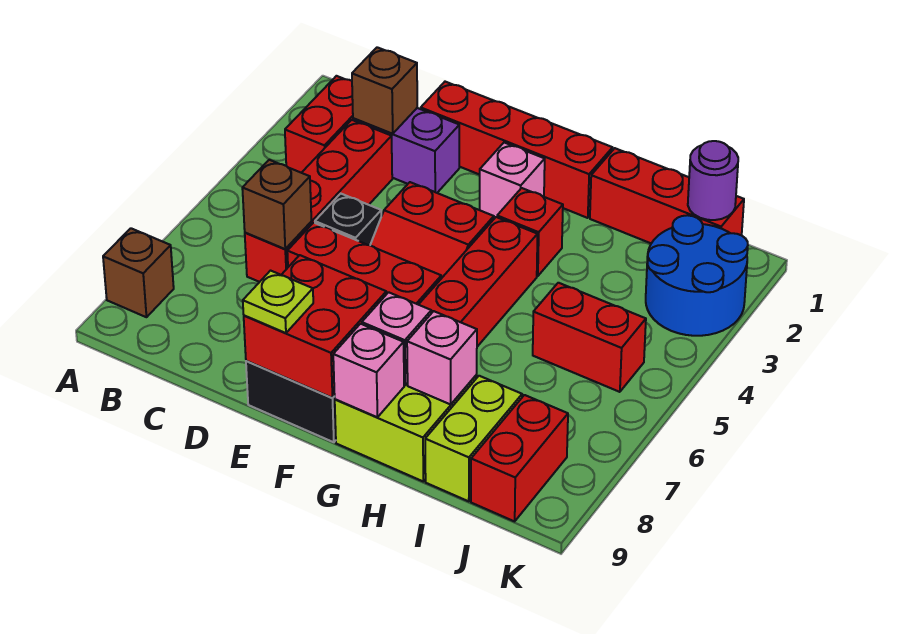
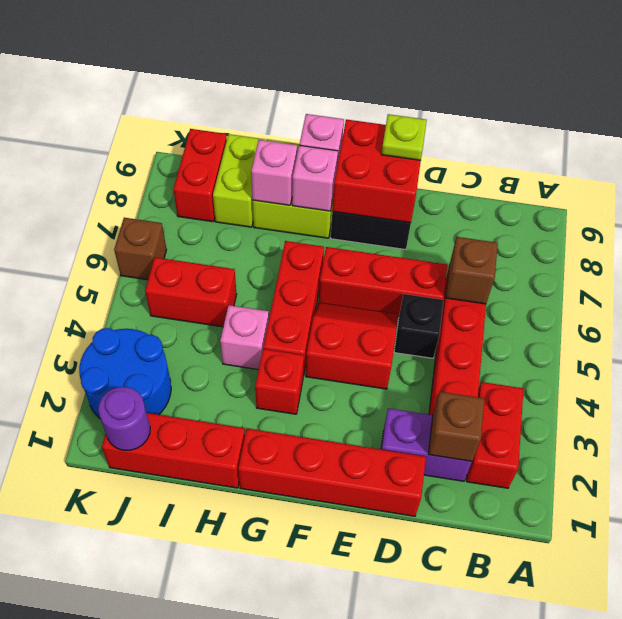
brown brick A8 level 1 -> brown brick K6 level 1
pink brick F2 level 1 -> pink brick H4 level 1

